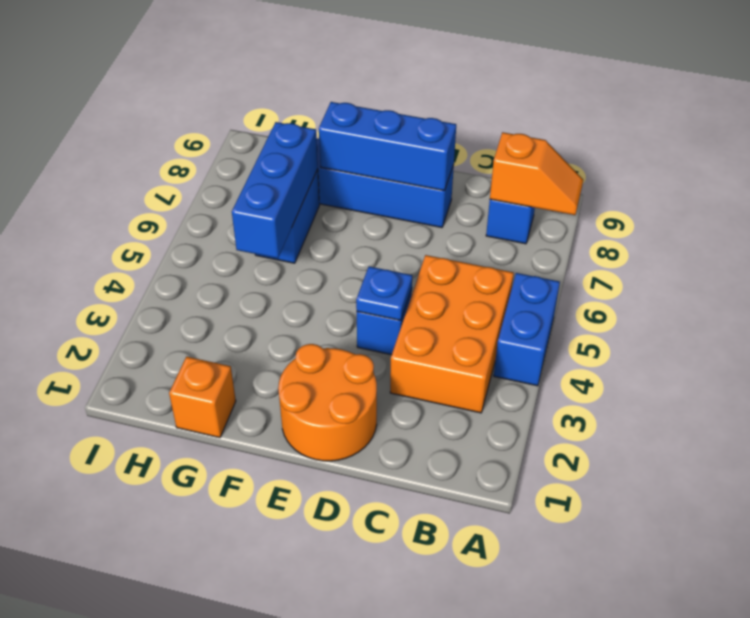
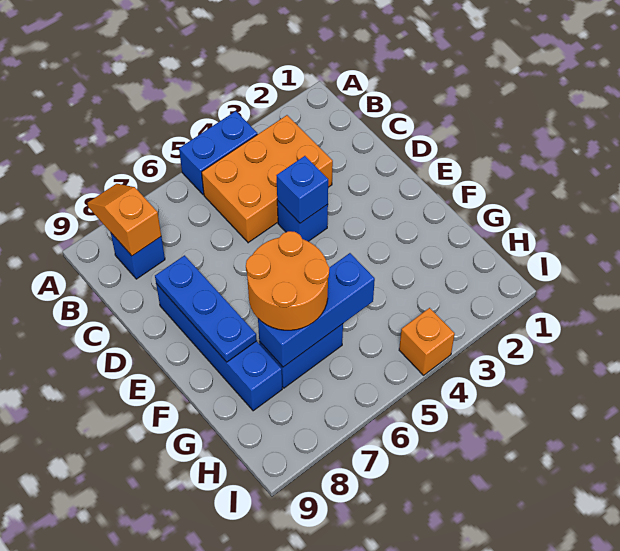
orange round brick D1:E2 level 1 -> orange round brick F6:G7 level 3
blue plate D4 level 2 -> blue brick D4 level 2
blue brick D8:F8 level 2 -> blue plate D8:F8 level 2
orange brick G1 level 1 -> orange brick I4 level 1

